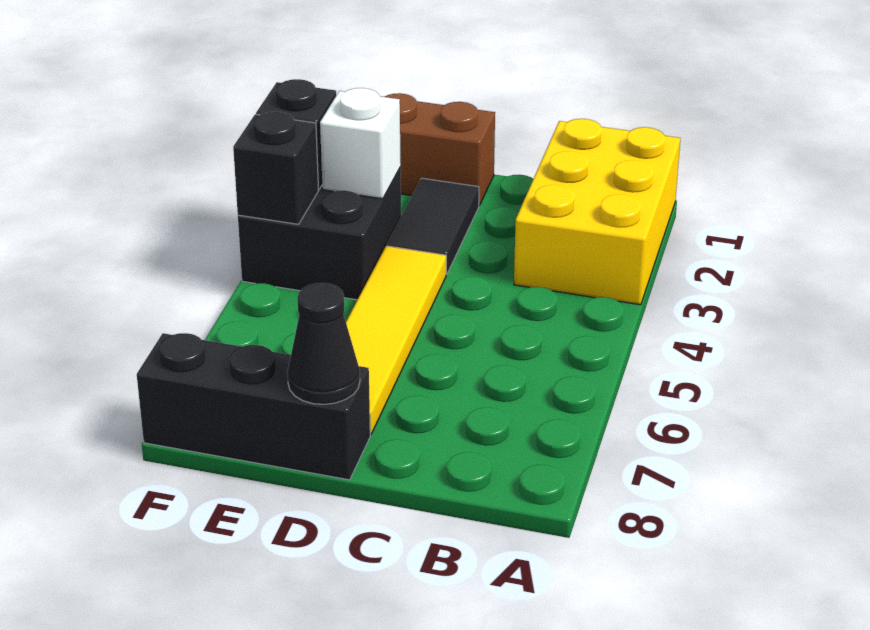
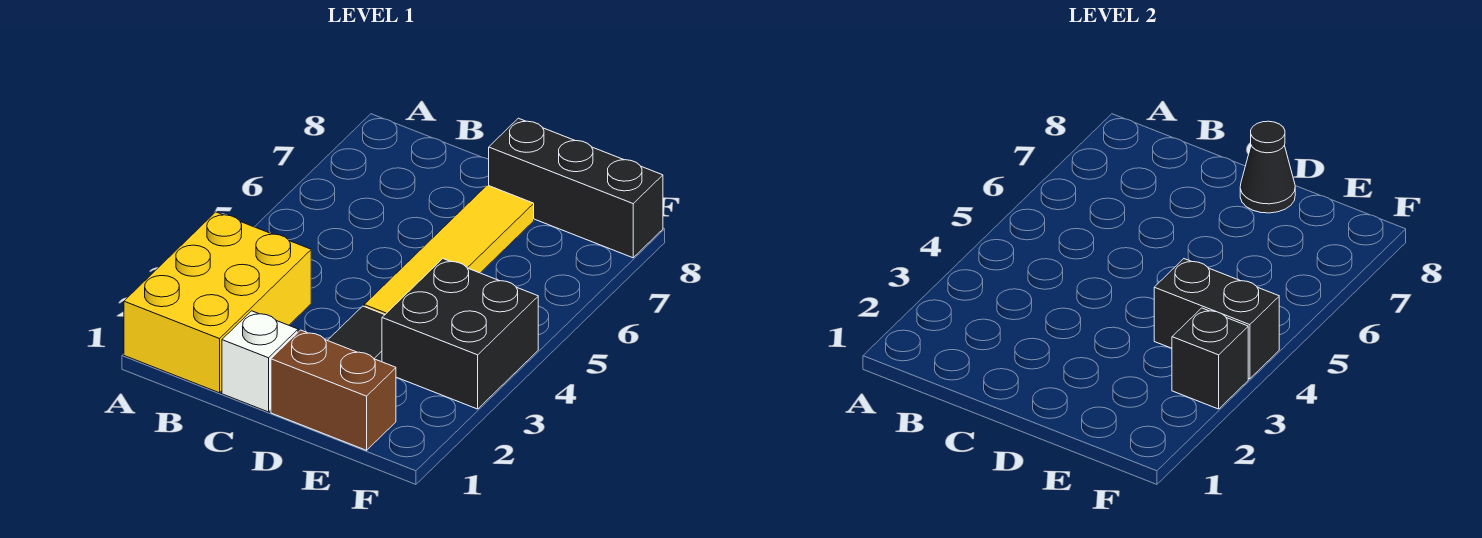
white brick E3 level 2 -> white brick C1 level 1
black brick F4 level 2 -> black brick E4:F4 level 2

